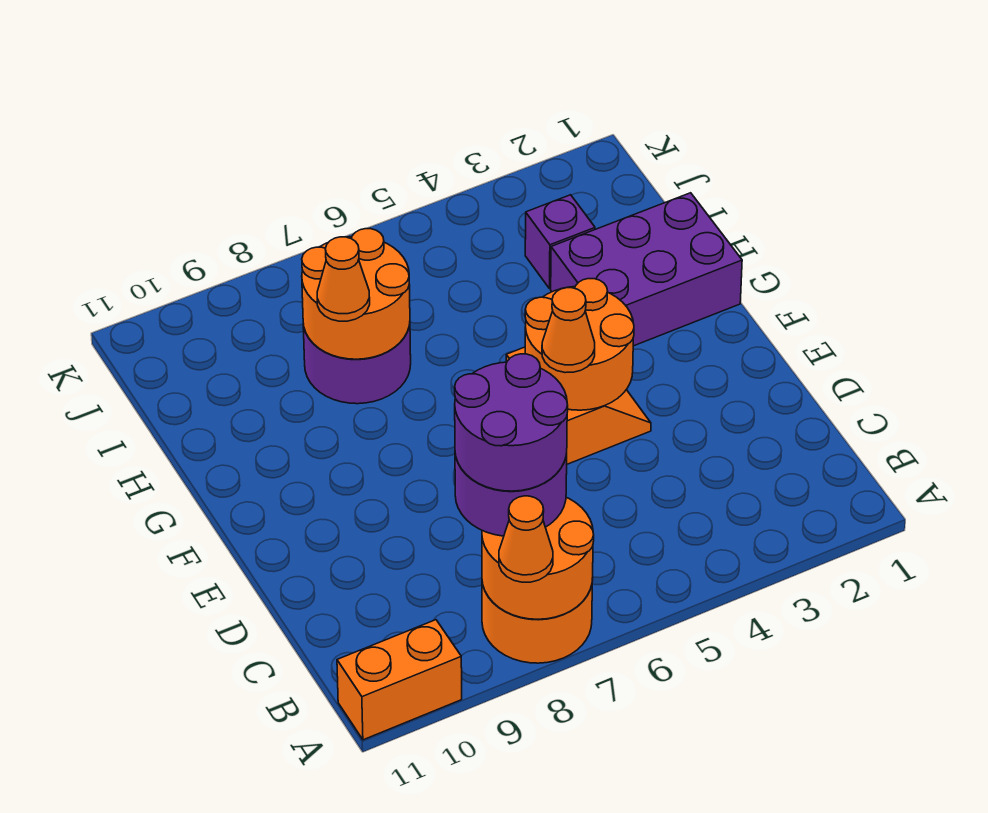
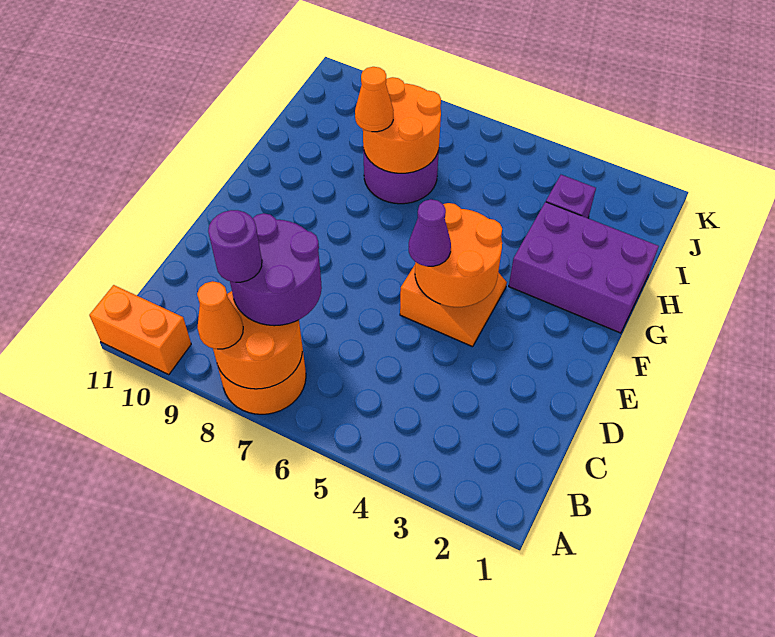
purple round brick B7:C8 level 4 -> purple round brick B8 level 4
orange cone E5 level 3 -> purple cone E5 level 3

